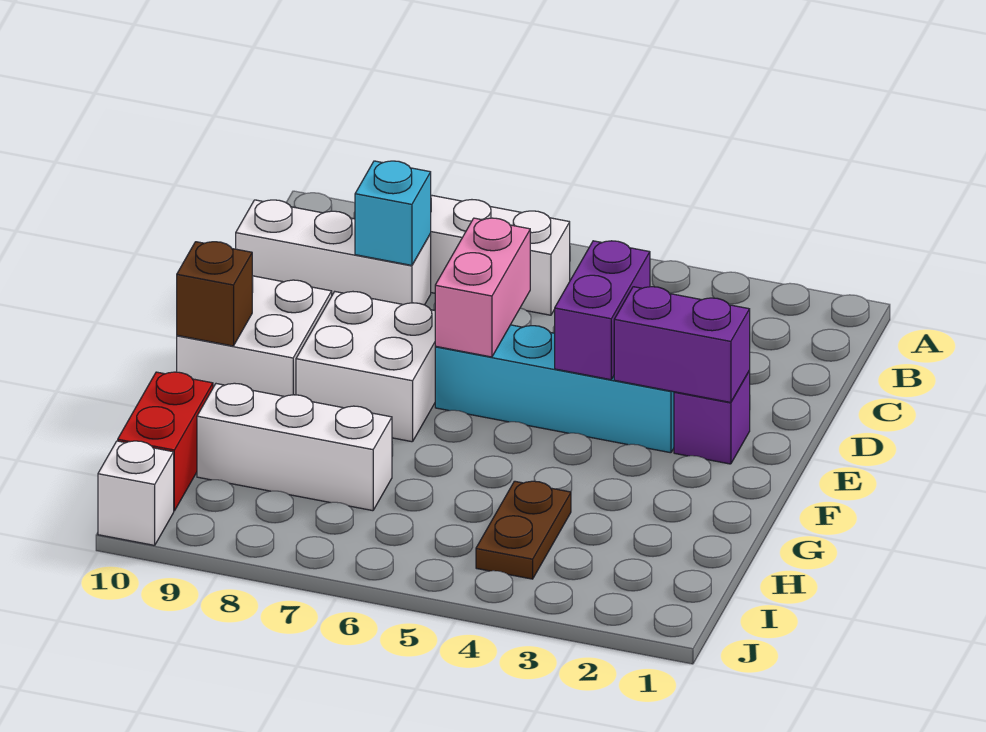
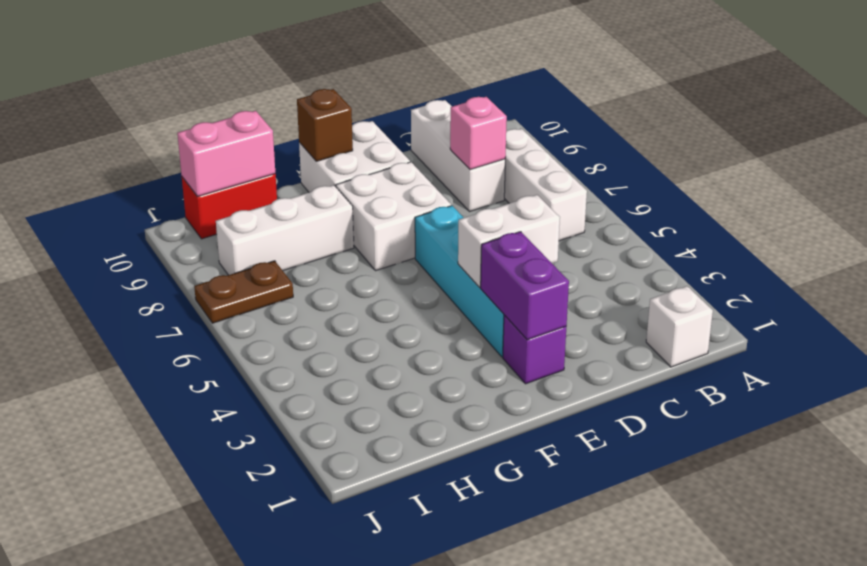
cyan brick C8 level 2 -> pink brick C8 level 2
purple brick D4:E4 level 2 -> white brick D4:E4 level 2
pink brick D6:E6 level 2 -> pink brick H10:I10 level 2
brown plate H4:I4 level 1 -> brown plate I7:J7 level 1
white brick H7:H9 level 1 -> white brick G8:I8 level 1
white brick J10 level 1 -> white brick B1 level 1

